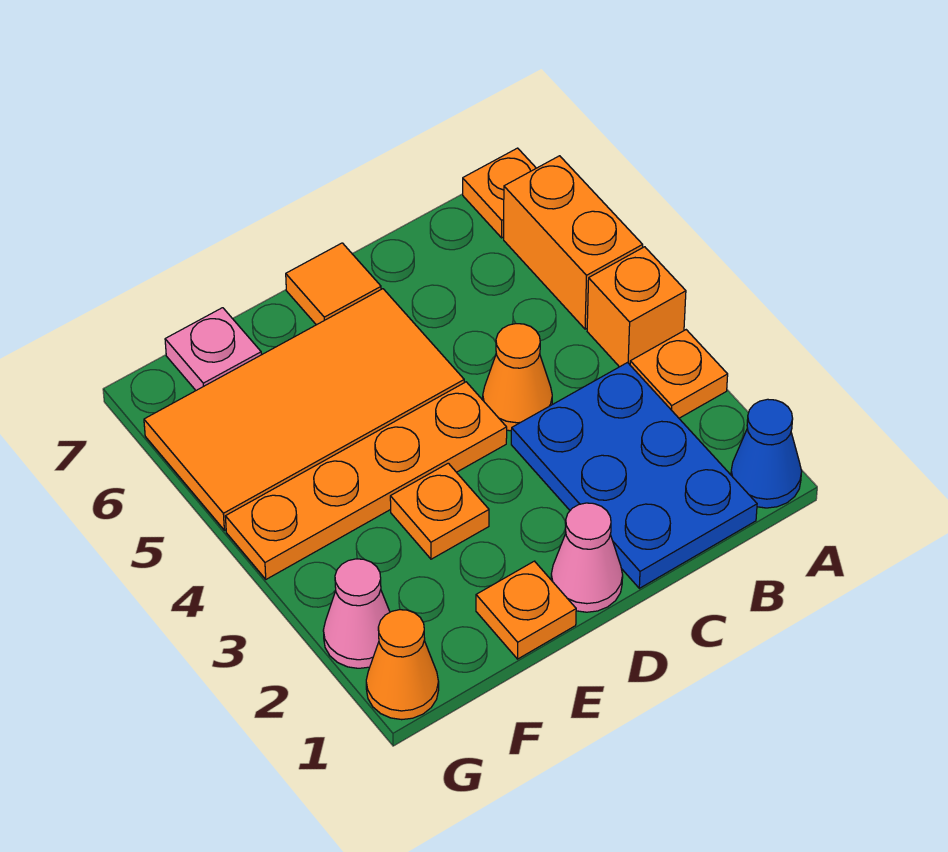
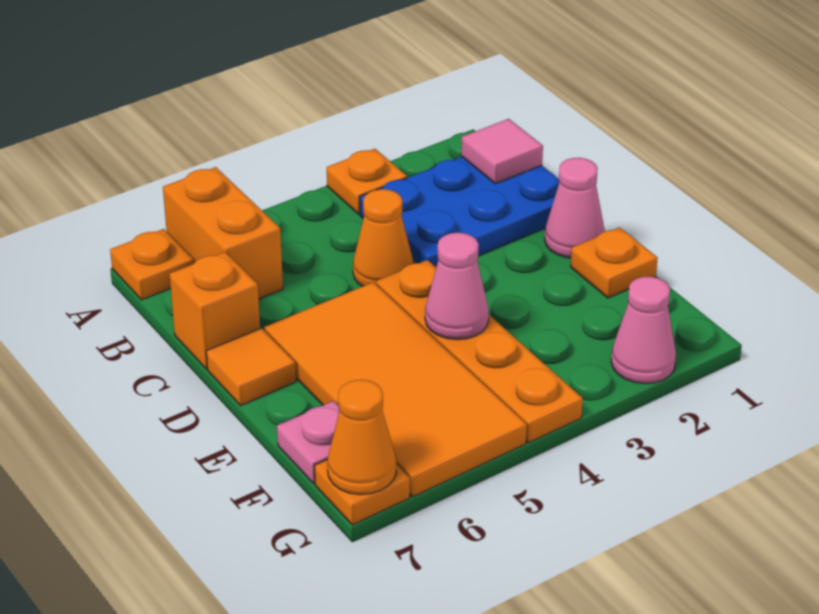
blue cone A1 level 1 -> none
orange brick A4 level 1 -> orange brick C7 level 1
orange brick A5:A6 level 1 -> orange brick A6:B6 level 1
none -> pink tile B1 level 2
orange plate E3 level 1 -> orange plate G7 level 1
none -> pink cone E4 level 2
orange cone G1 level 1 -> orange cone G7 level 2

